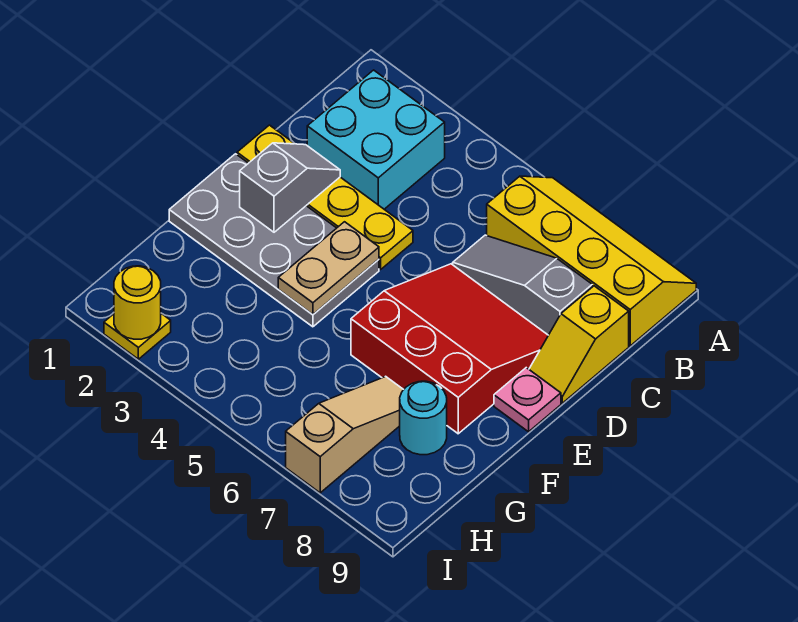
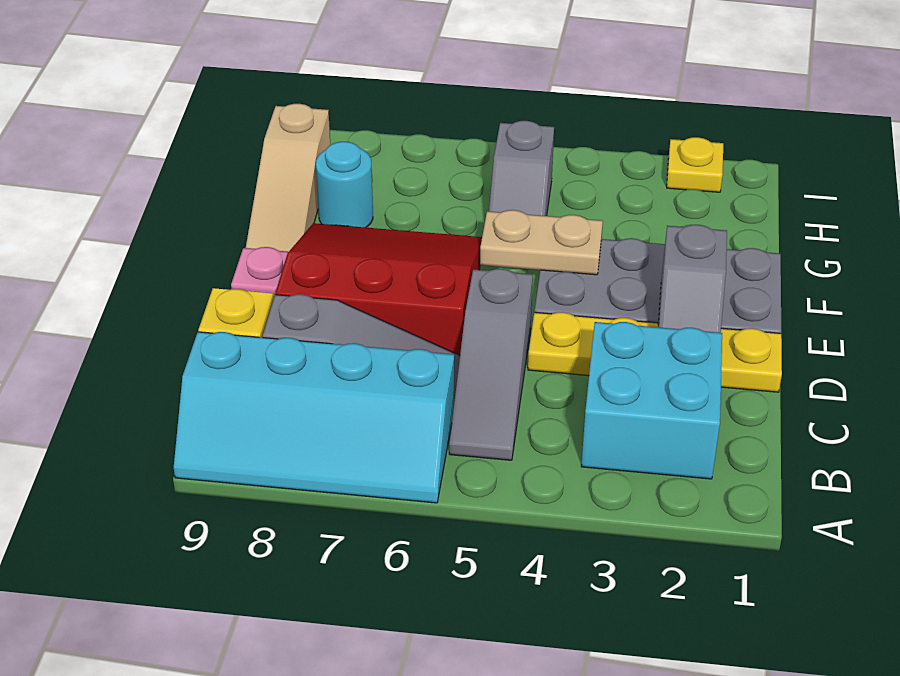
yellow slope A6:B9 level 1 top B -> cyan slope A6:B9 level 1 top B
none -> grey slope B5:D5 level 1 top D
red slope D6:F8 level 1 top F -> red slope D6:F8 level 1 top D
tan plate E4:F4 level 2 -> tan plate F4:F5 level 2
none -> grey slope G5:H5 level 1 top H
tan slope G7:I7 level 1 top I -> tan slope F9:H9 level 1 top H
yellow round brick I2 level 2 -> none

